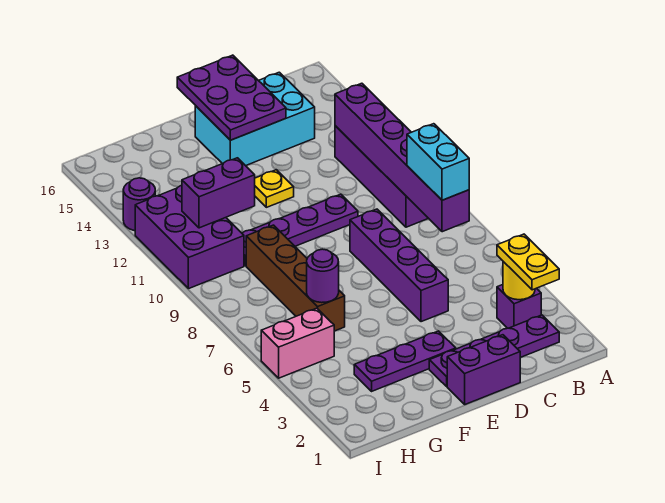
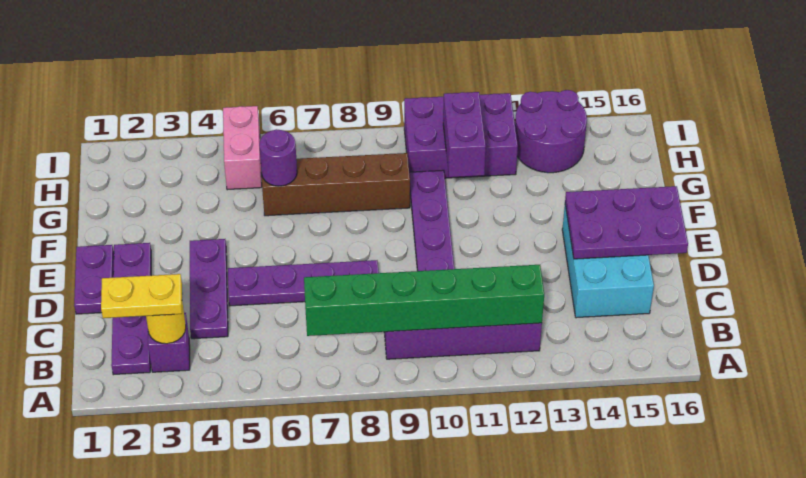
purple brick B7:B12 level 2 -> green brick B7:B12 level 2
cyan brick B7:B8 level 3 -> none
purple brick D1:E1 level 1 -> purple plate D1:E1 level 1
purple brick D5:D8 level 1 -> purple plate D5:D8 level 1
purple plate E3:G3 level 1 -> purple plate C4:E4 level 1
yellow plate E12 level 1 -> none
purple round brick I13 level 1 -> purple round brick H13:I14 level 1

